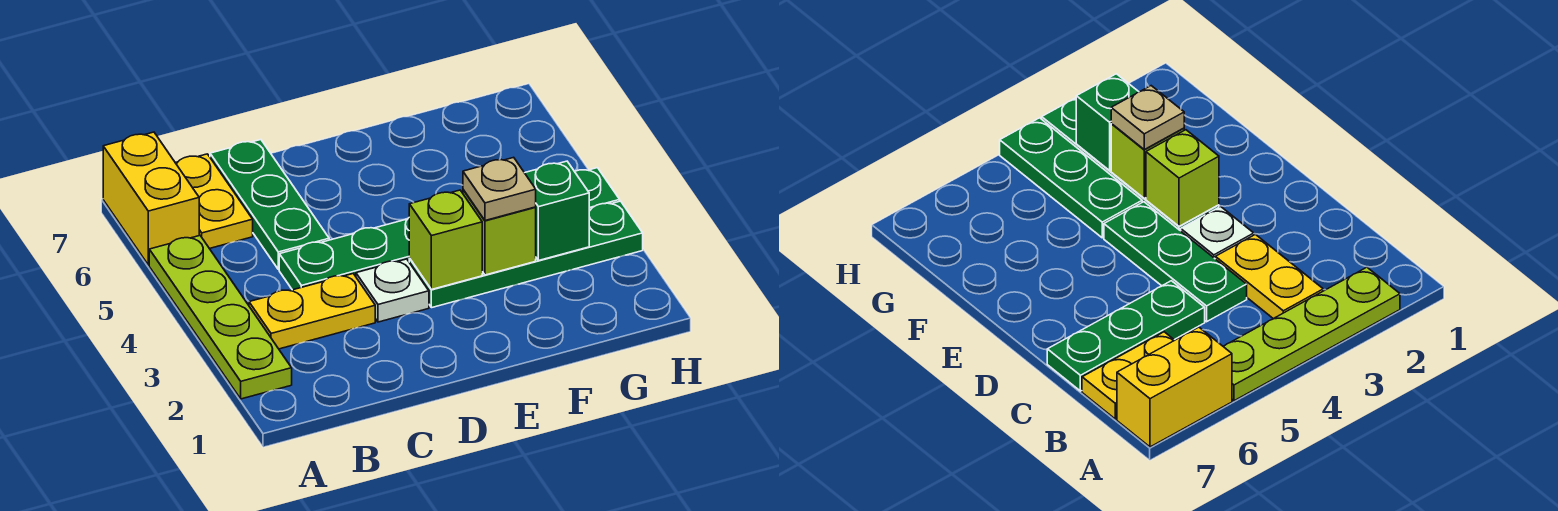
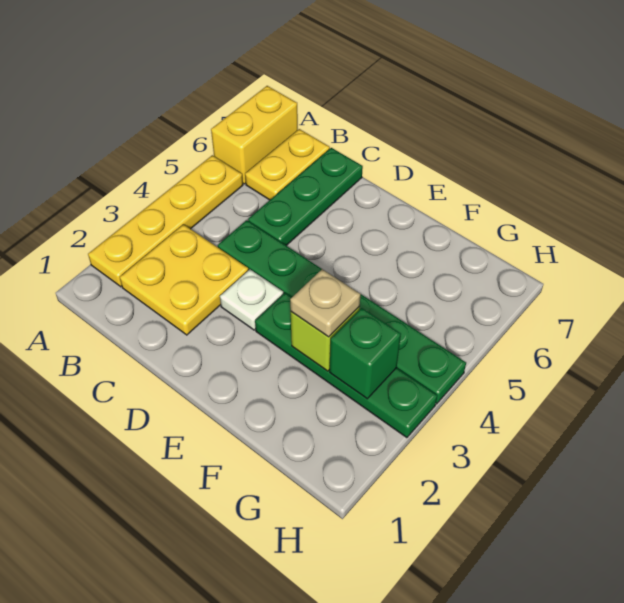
lime plate A2:A5 level 1 -> yellow plate A2:A5 level 1
yellow plate B3:C3 level 1 -> yellow plate B2:C3 level 1
lime brick E3 level 2 -> none

